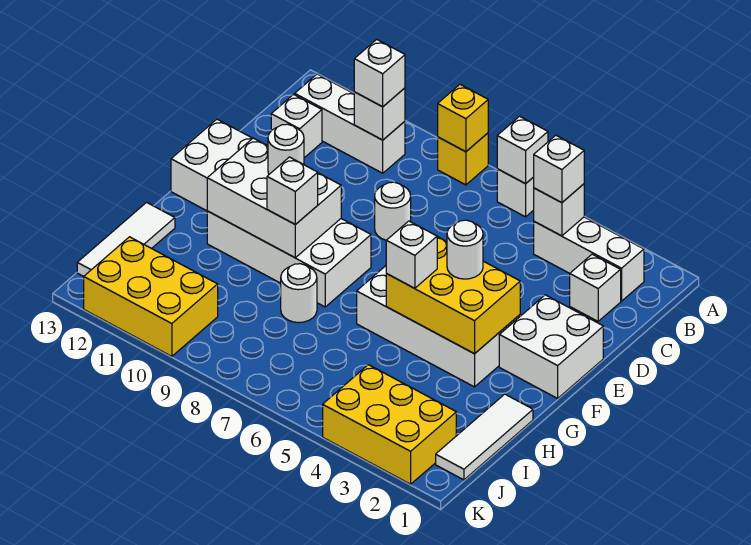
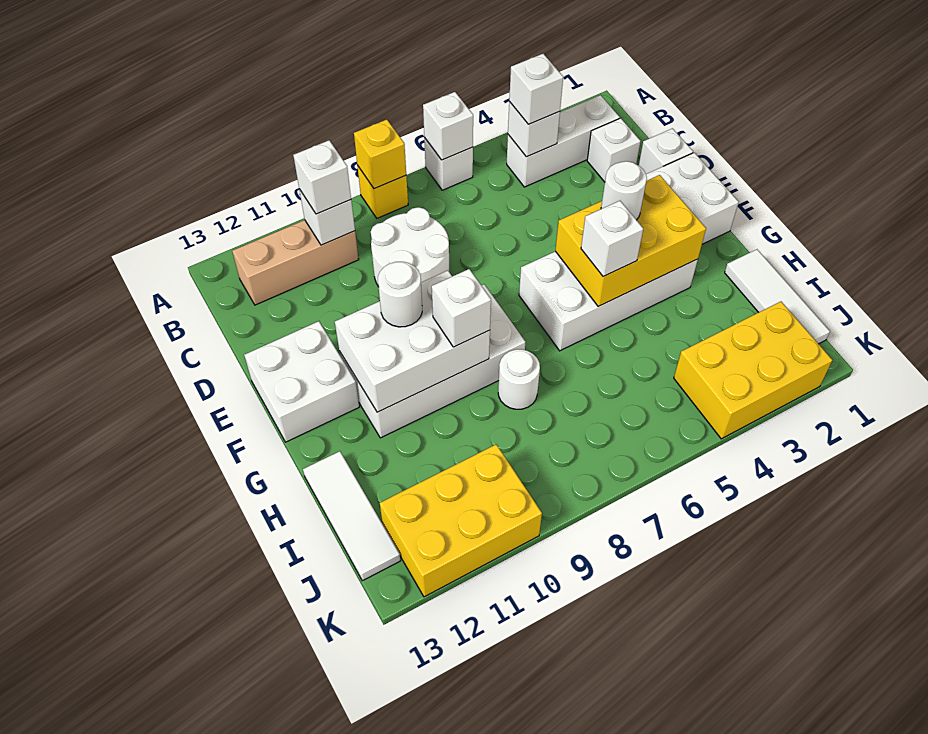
white brick B10:B12 level 1 -> tan brick B10:B12 level 1
white brick C12 level 1 -> white brick D1 level 1
white round brick D8 level 1 -> white round brick C8:D9 level 1

